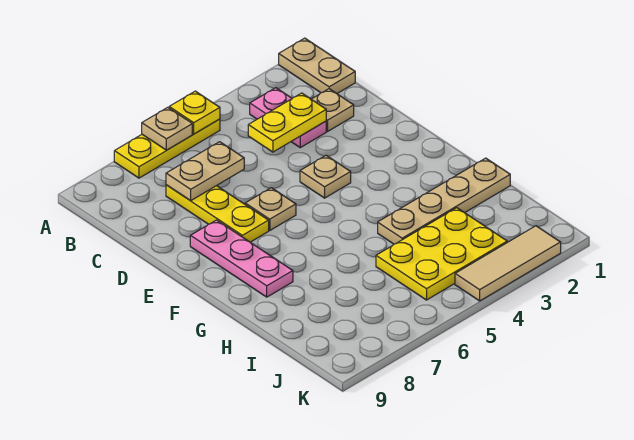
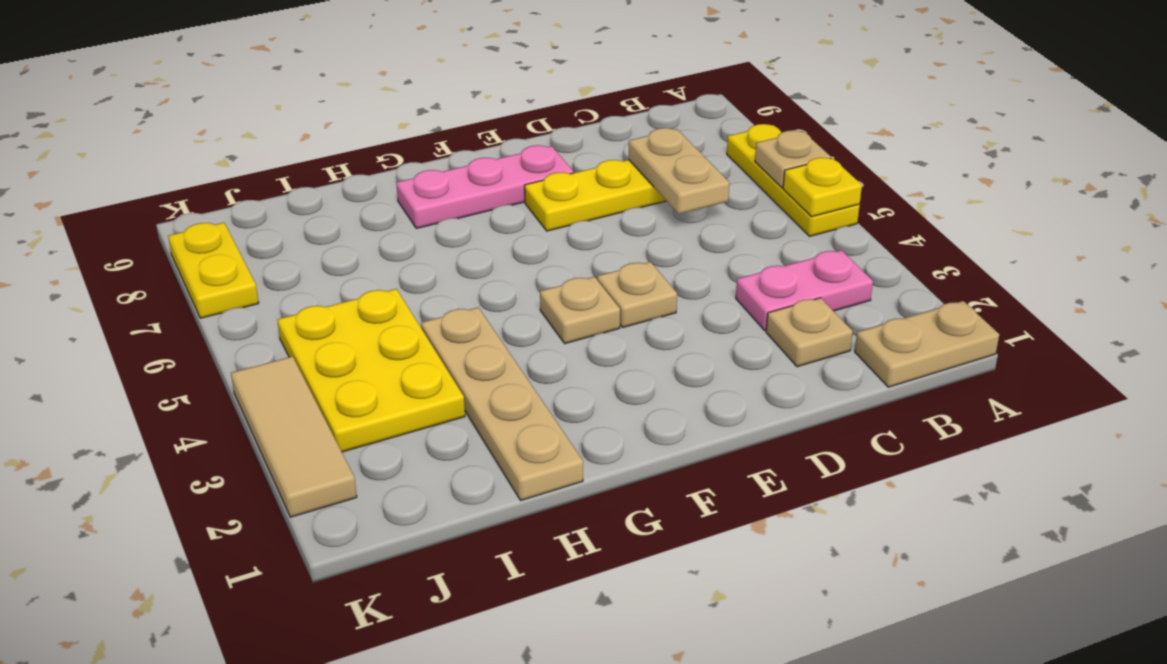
yellow plate C3:C4 level 2 -> yellow plate K7:K8 level 1
tan plate E6 level 1 -> tan plate F4 level 1

